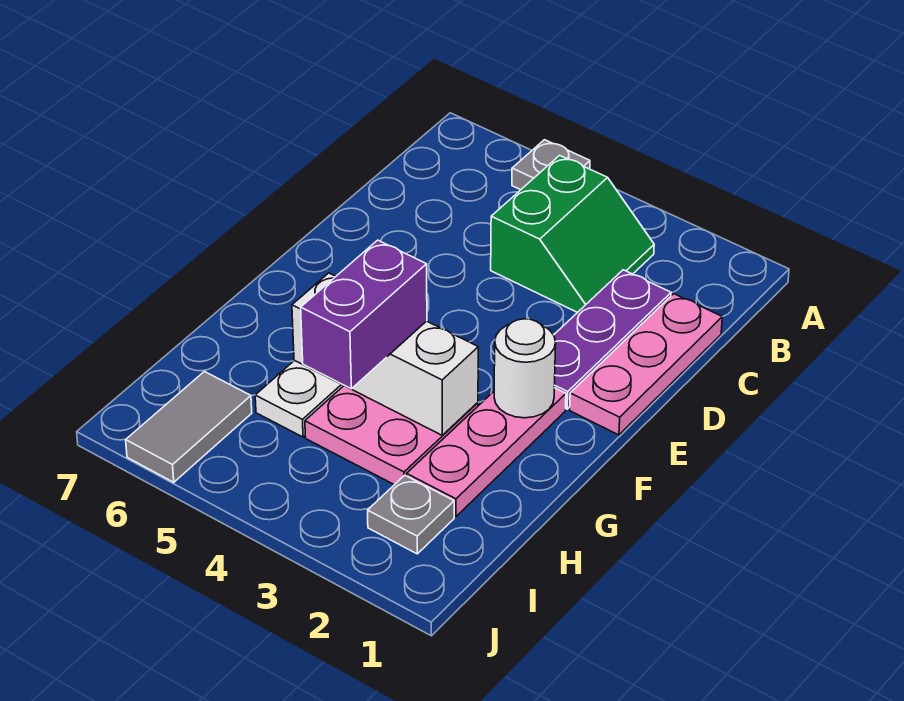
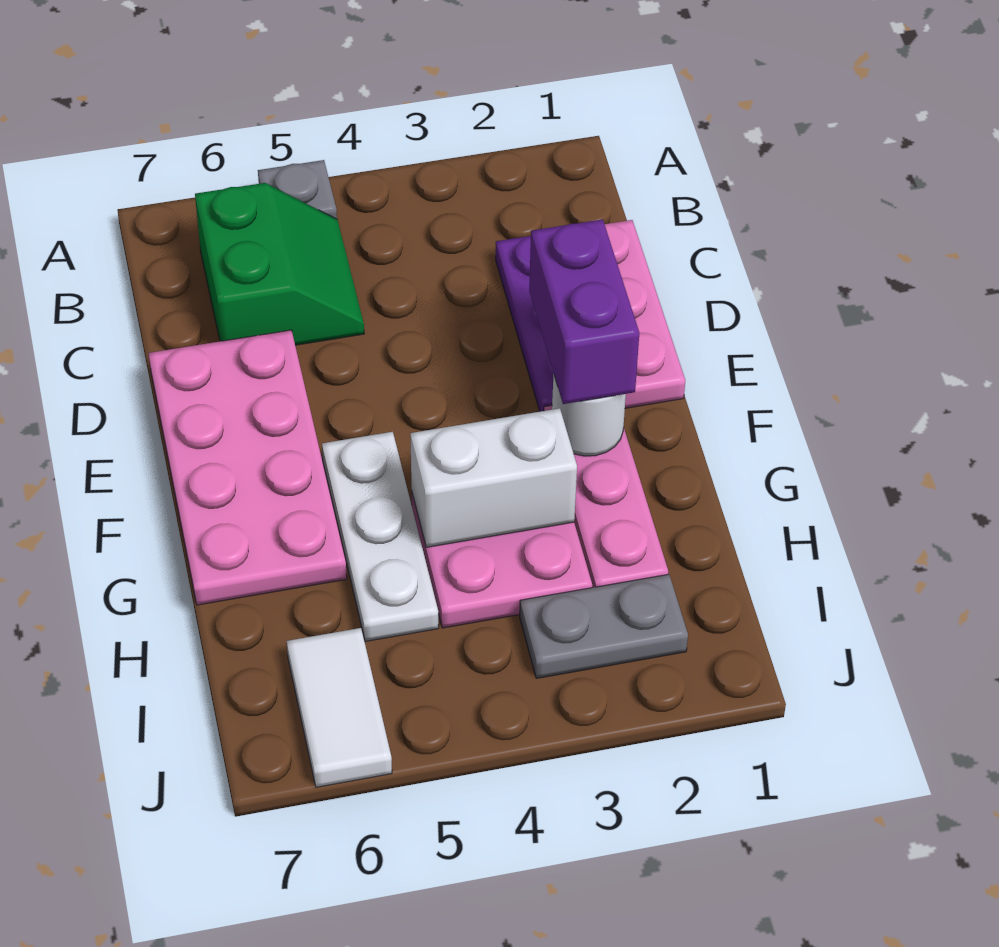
green slope B3:C4 level 1 top 4 -> green slope B5:C6 level 1 top 6
none -> pink plate D6:G7 level 1
white brick G3:G5 level 2 -> white brick G3:G4 level 2
purple brick G4:H4 level 3 -> purple brick E2:F2 level 3
grey plate I2 level 1 -> grey plate I2:I3 level 1
grey tile I6:J6 level 1 -> white tile I6:J6 level 1

